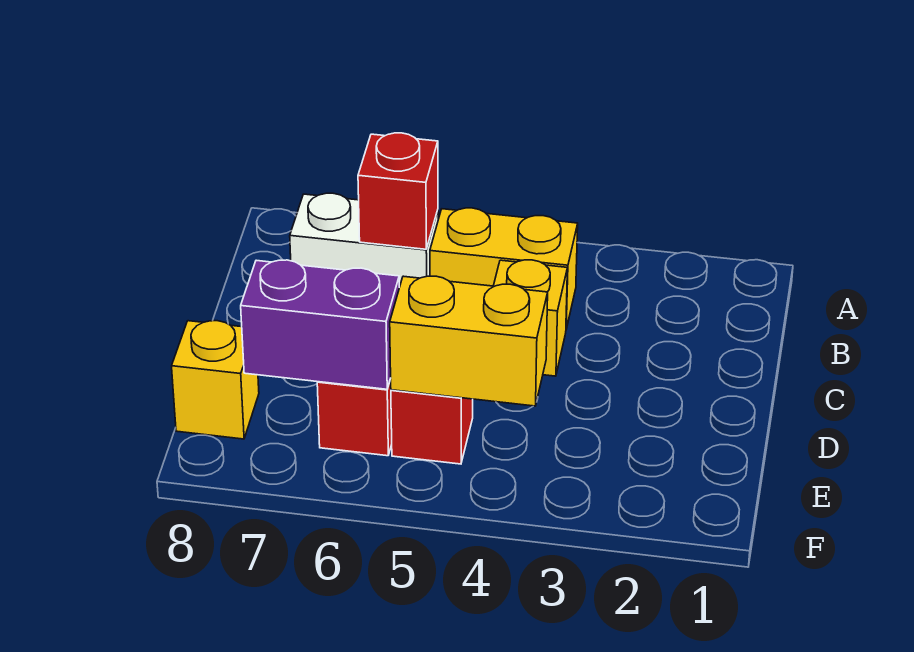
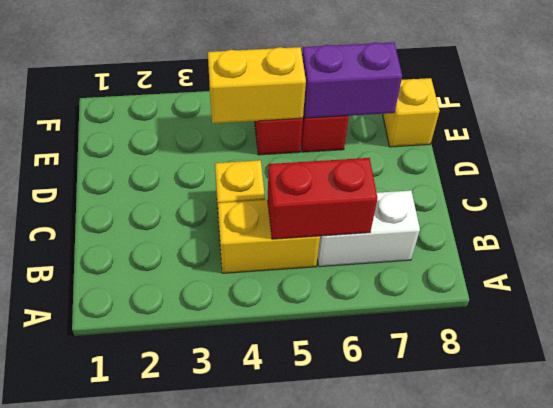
red brick B6 level 2 -> red brick B5:B6 level 2

